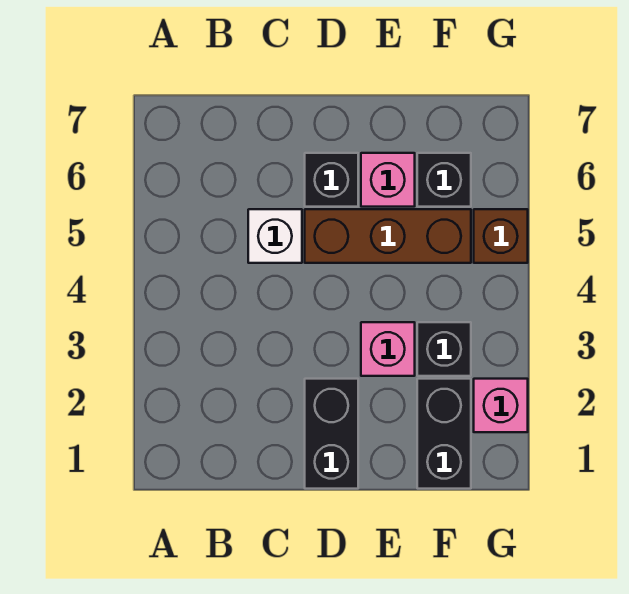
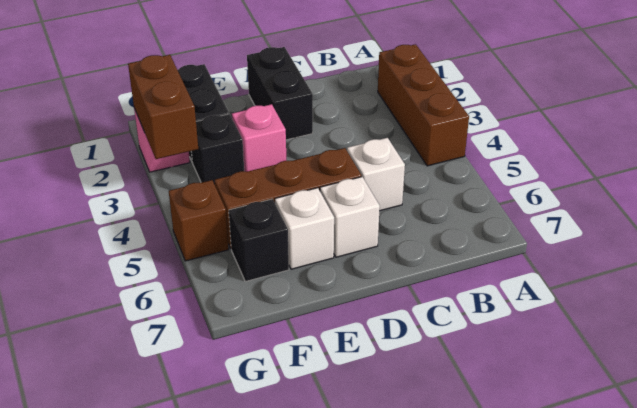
none -> brown brick A2:A4 level 1
black brick D6 level 1 -> white brick D6 level 1
pink brick E6 level 1 -> white brick E6 level 1
none -> brown brick G2:G3 level 2

